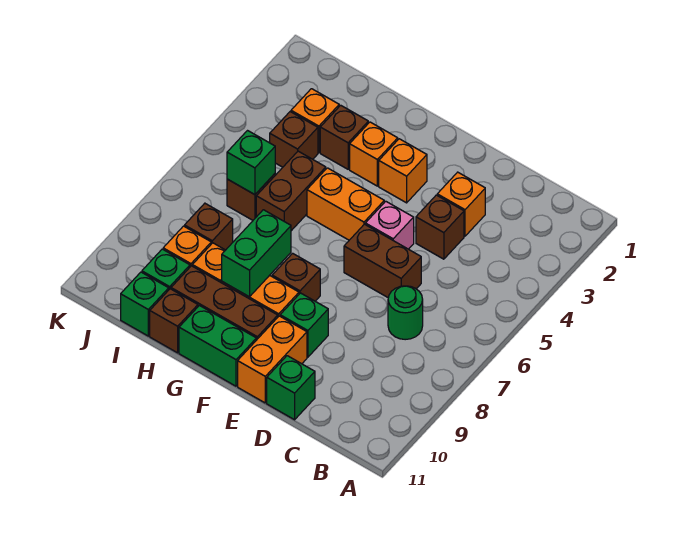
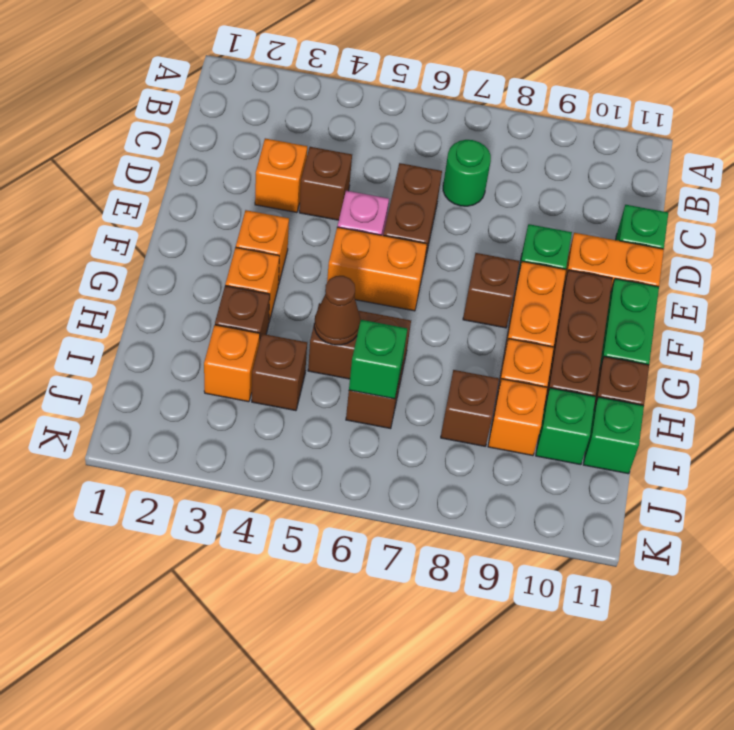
orange brick F5:G5 level 1 -> orange brick F5:F6 level 1
green brick G8:G9 level 2 -> none
none -> brown cone H5 level 2

